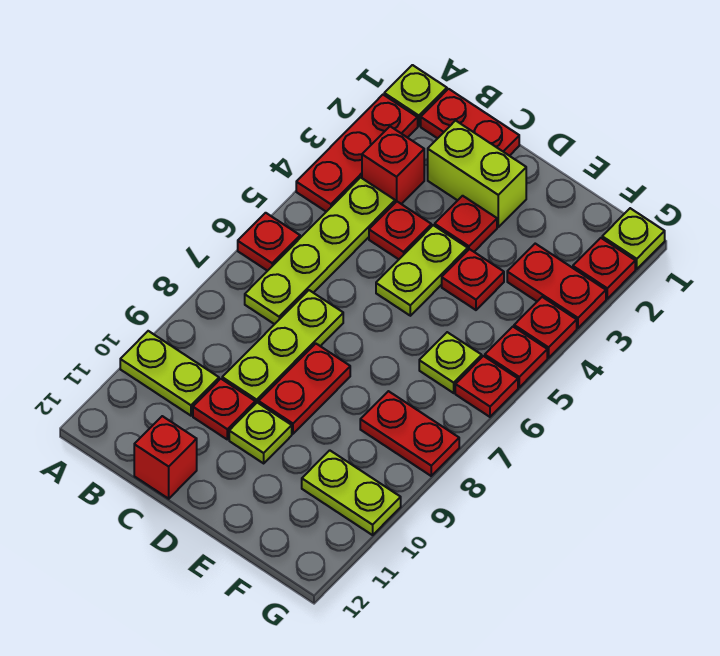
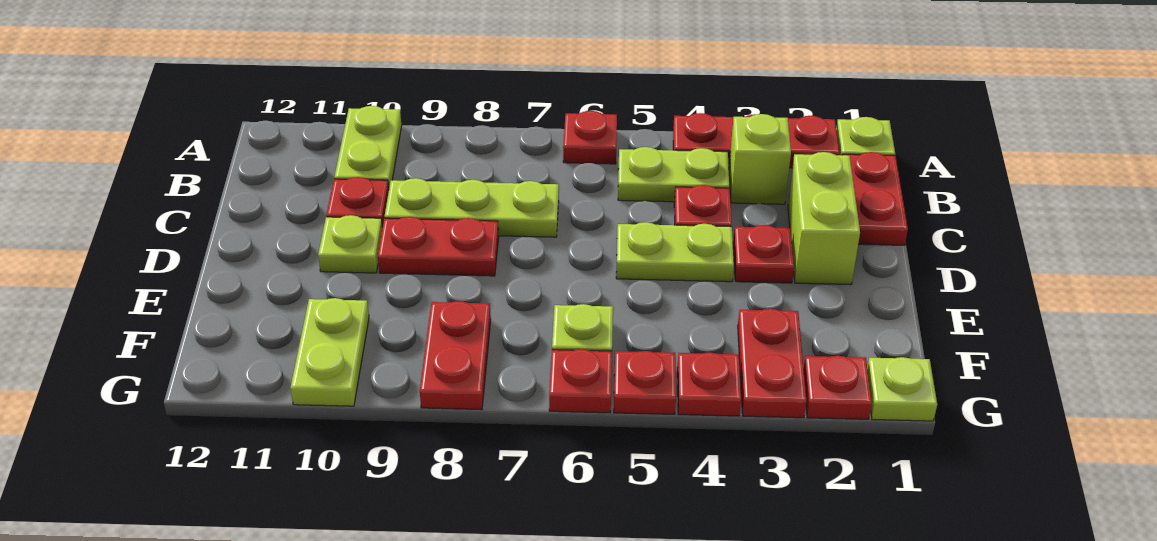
red brick B3 level 1 -> lime brick B3 level 1
lime plate B4:B7 level 1 -> lime plate B4:B5 level 1
red brick C12 level 1 -> none
red plate E4 level 1 -> none

